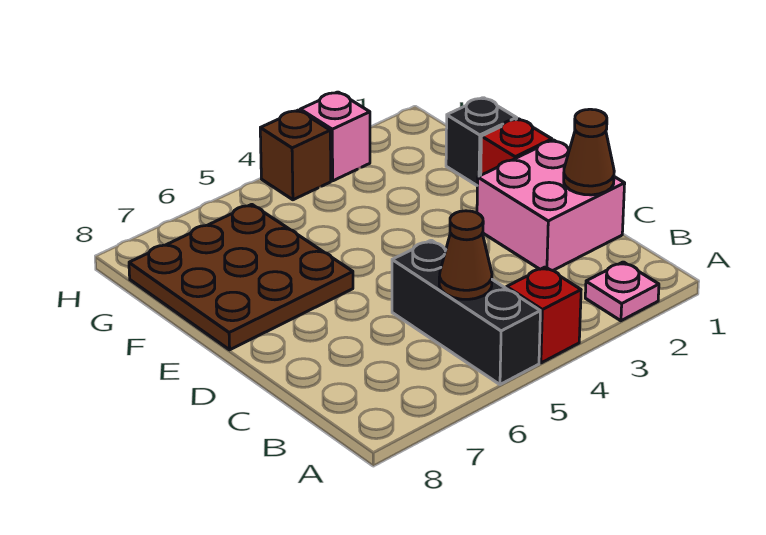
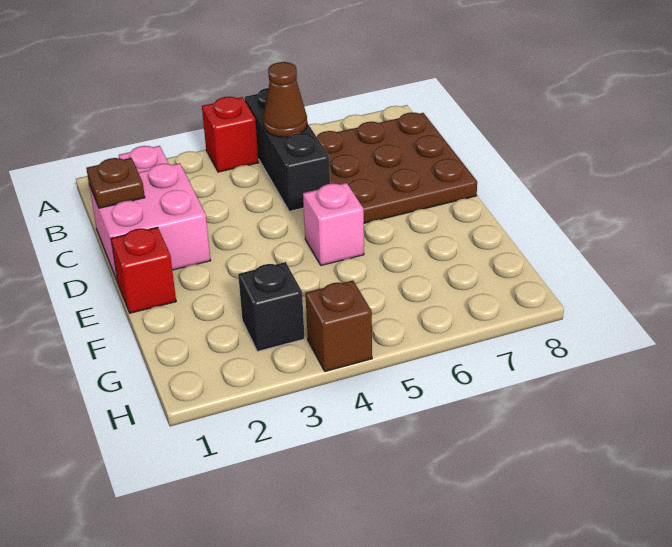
brown cone C1 level 2 -> brown plate C1 level 2
brown plate E6:G8 level 1 -> brown plate B6:D8 level 1
black brick F1 level 1 -> black brick G3 level 1
pink brick H3 level 1 -> pink brick E5 level 1

